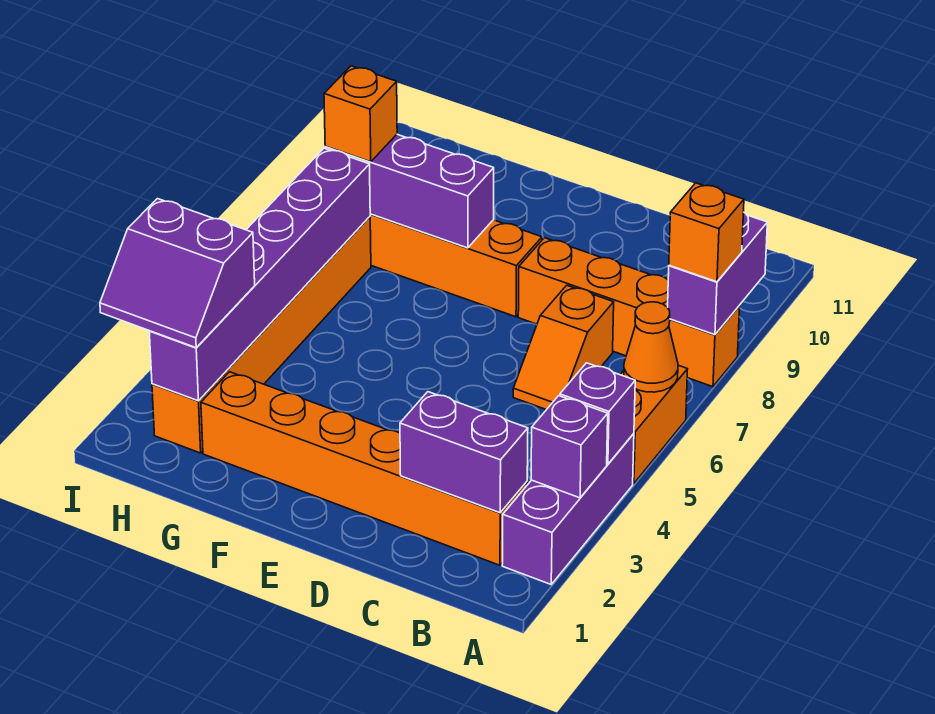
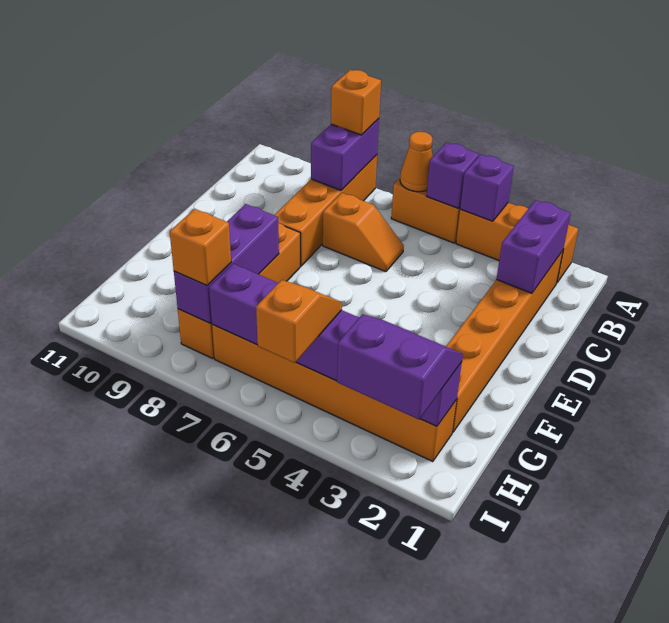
purple brick A2:A4 level 1 -> orange brick A2:A4 level 1
purple brick A3 level 2 -> purple brick A5 level 2
purple brick A8:A9 level 2 -> purple brick A8:B8 level 2
purple slope H2:I3 level 3 top 3 -> purple slope H2:I3 level 3 top I
none -> orange slope H5:I5 level 3 top I

